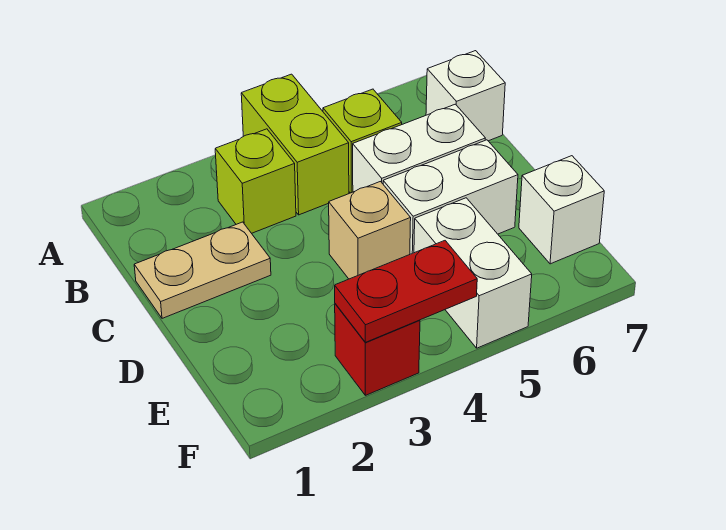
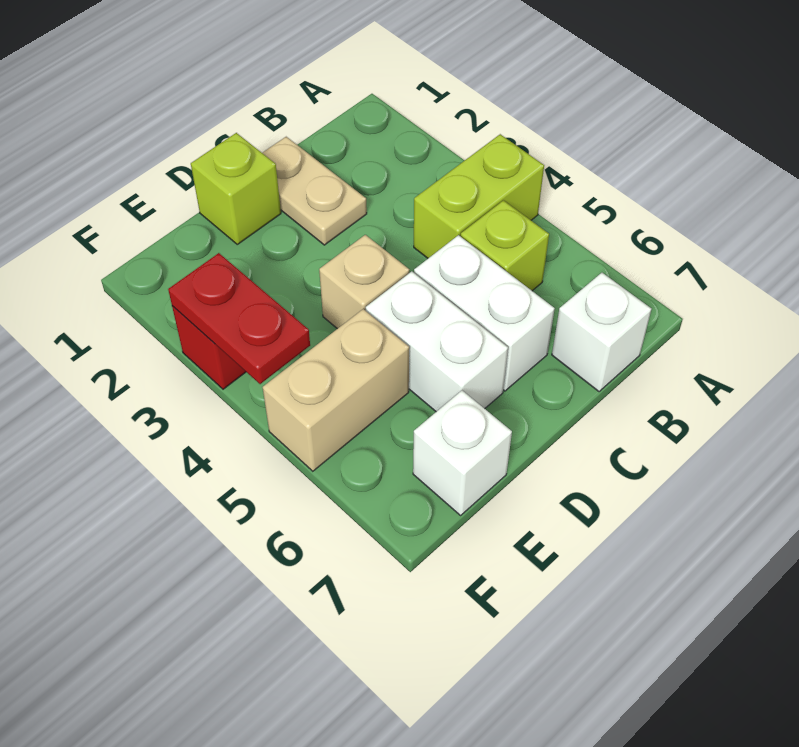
lime brick B3 level 1 -> lime brick D1 level 1
white brick E5:F5 level 1 -> tan brick E5:F5 level 1

